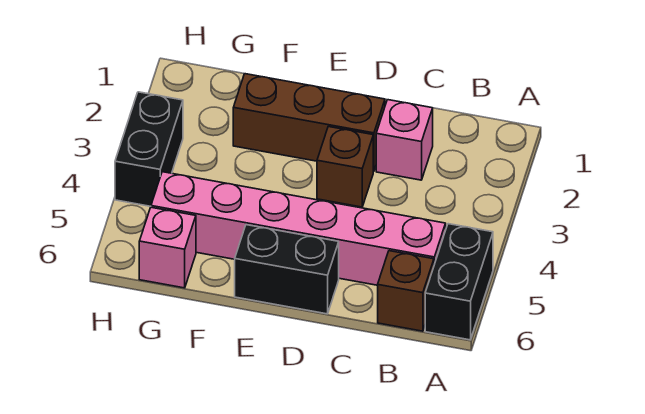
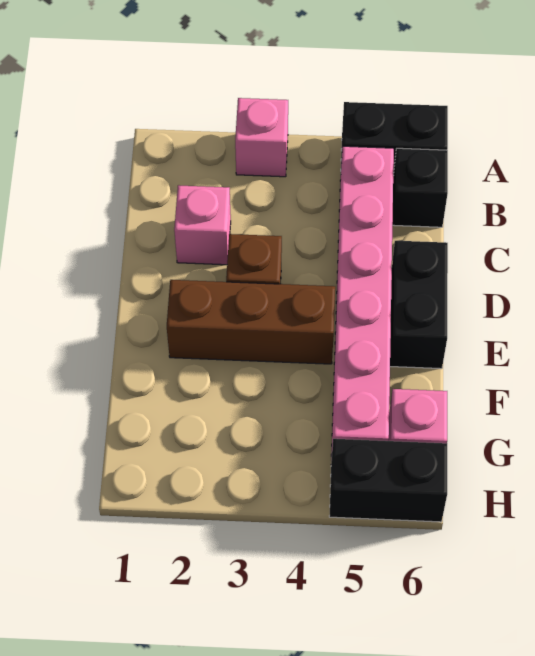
none -> pink brick A3 level 1
brown brick B6 level 1 -> black brick B6 level 1
brown brick D2:F2 level 1 -> brown brick E2:E4 level 1
black brick H3:H4 level 1 -> black brick H5:H6 level 1

